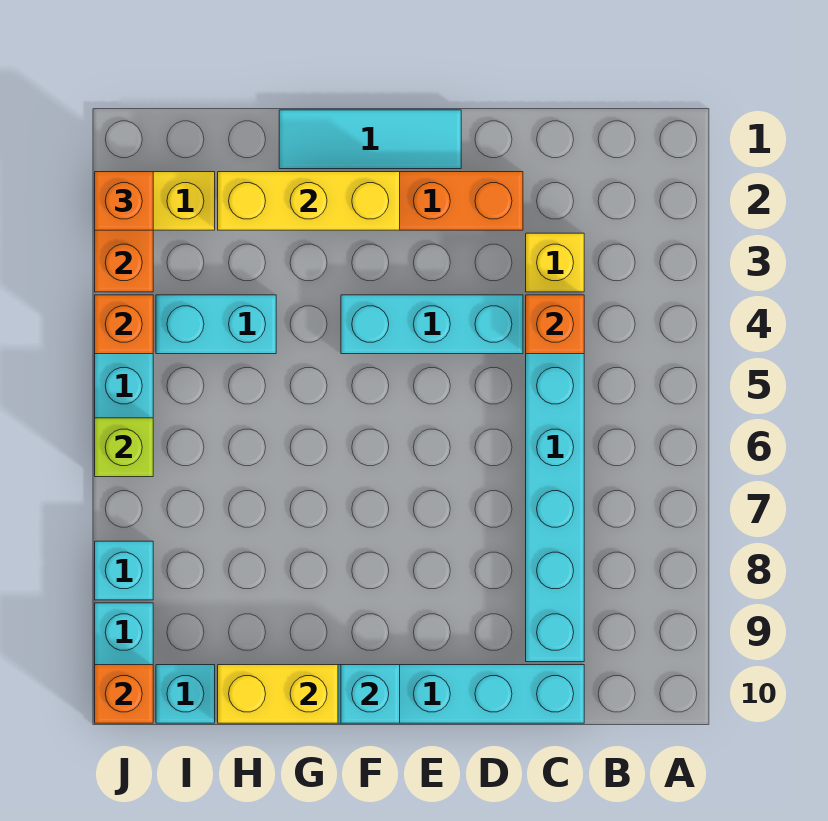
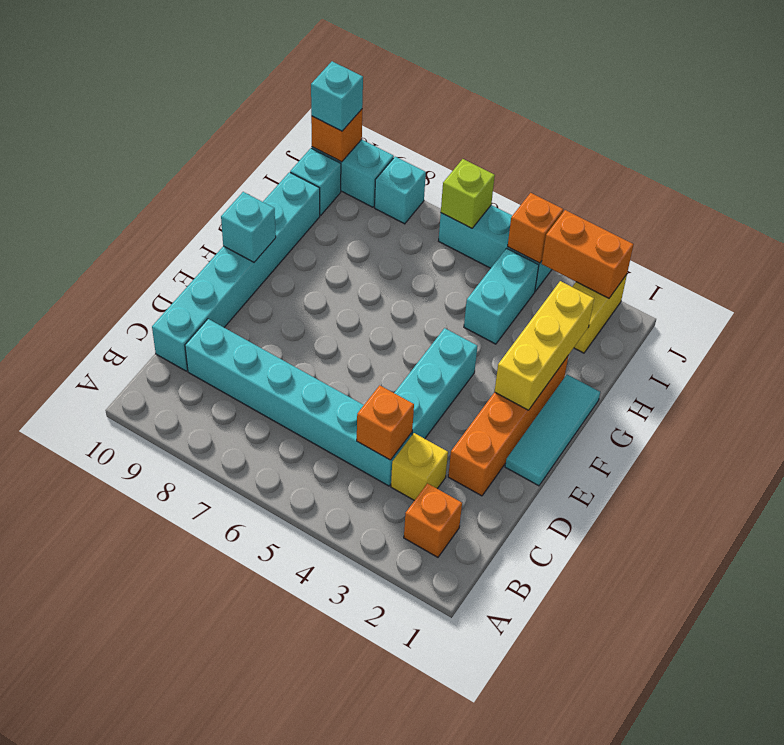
yellow brick G10:H10 level 2 -> none
orange brick J2 level 3 -> orange brick B2 level 1
none -> cyan brick J10 level 3

